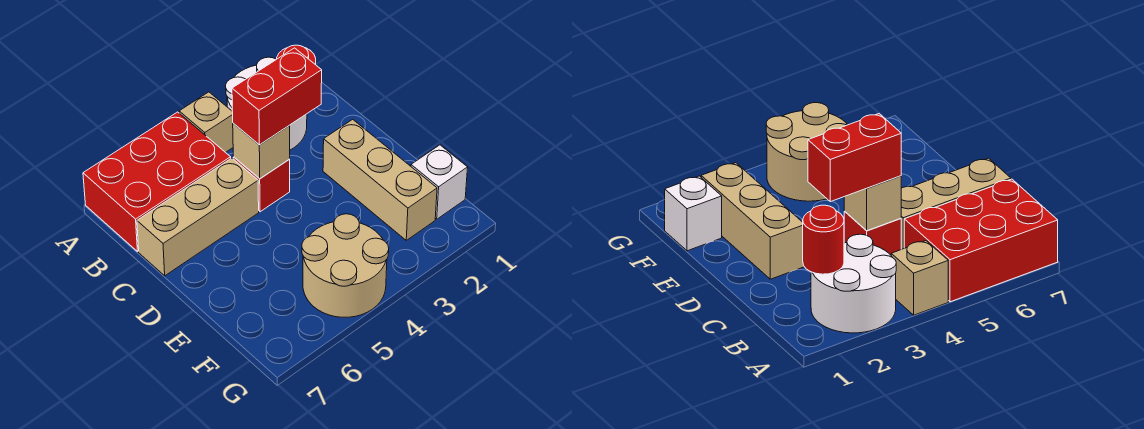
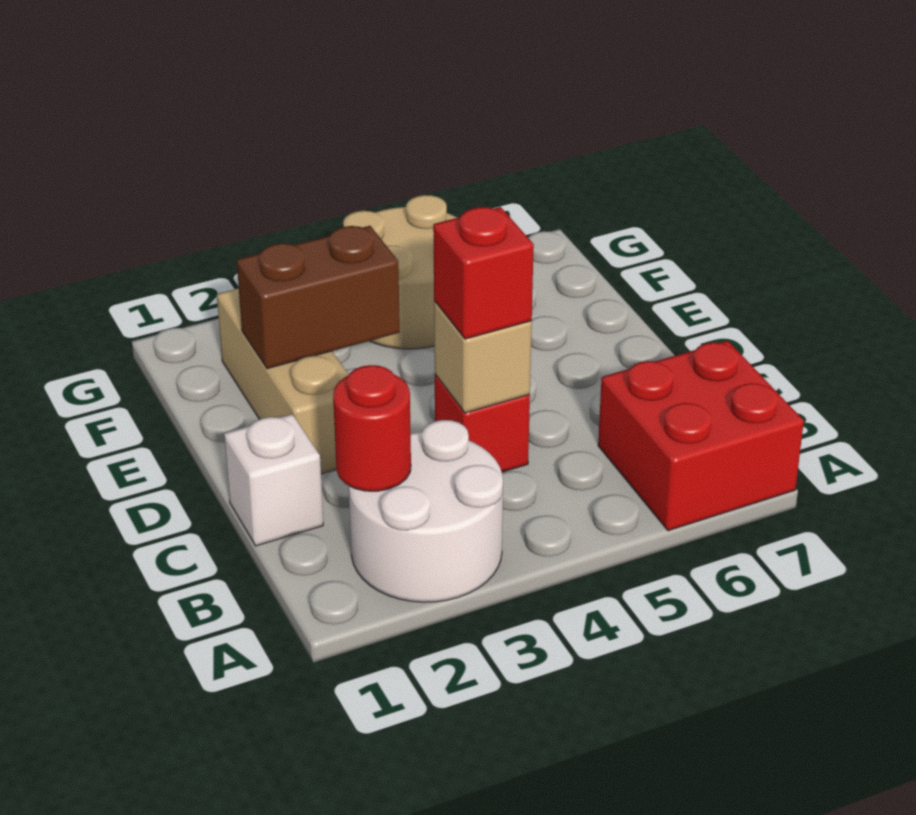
tan brick A4 level 1 -> none
red brick A5:B7 level 1 -> red brick A6:B7 level 1
red brick C3:C4 level 3 -> red brick C4 level 3
tan brick C5:C7 level 1 -> none
none -> brown brick E2:E3 level 2
white brick F1 level 1 -> white brick C1 level 1

